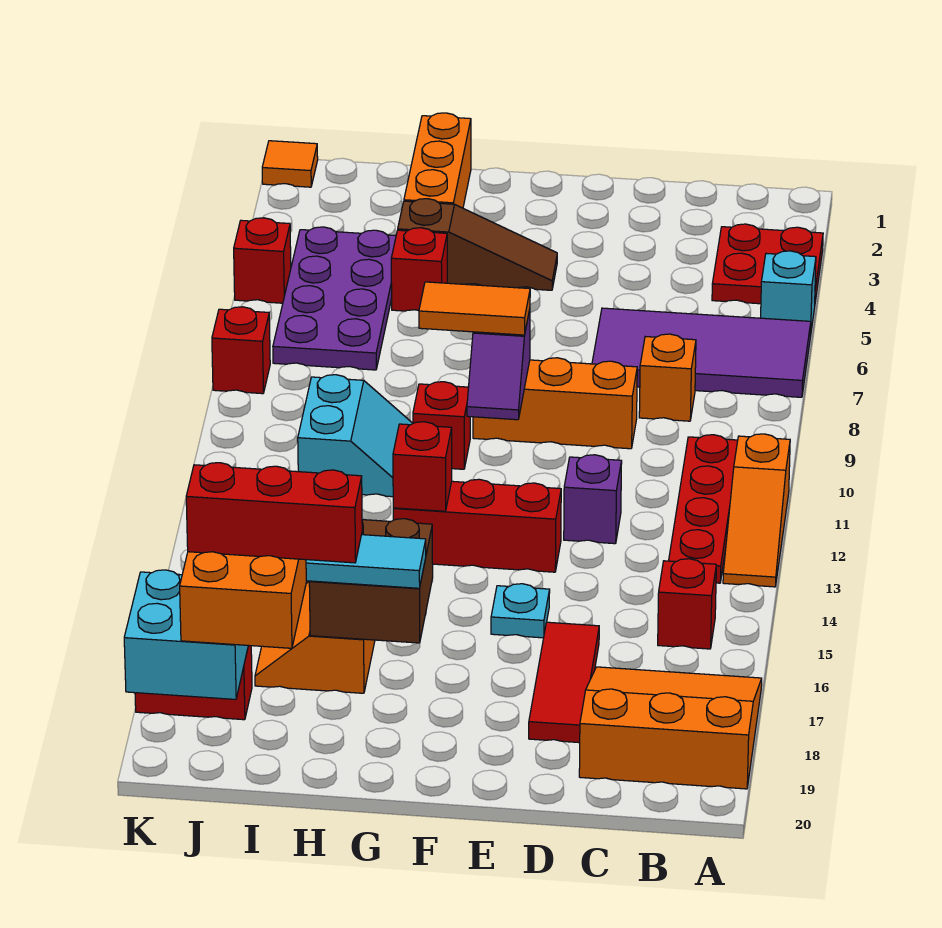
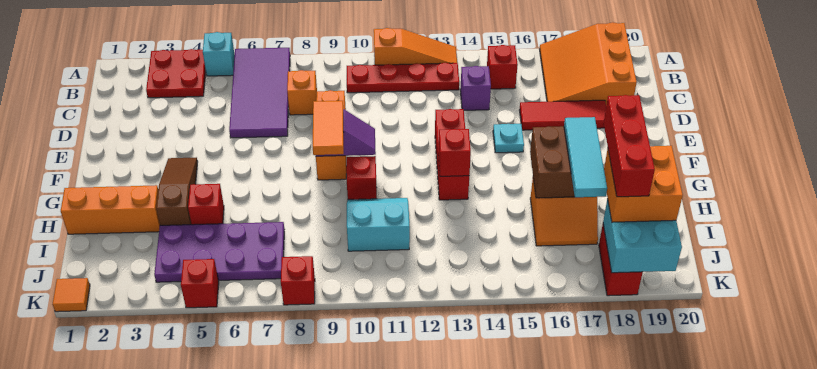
purple brick D12 level 1 -> purple brick C14 level 1

